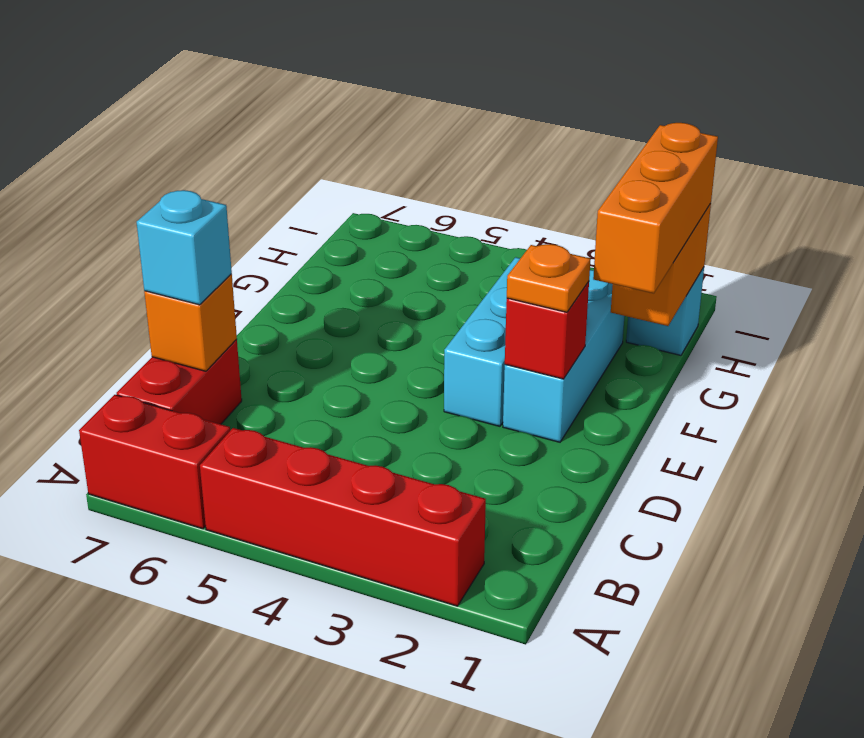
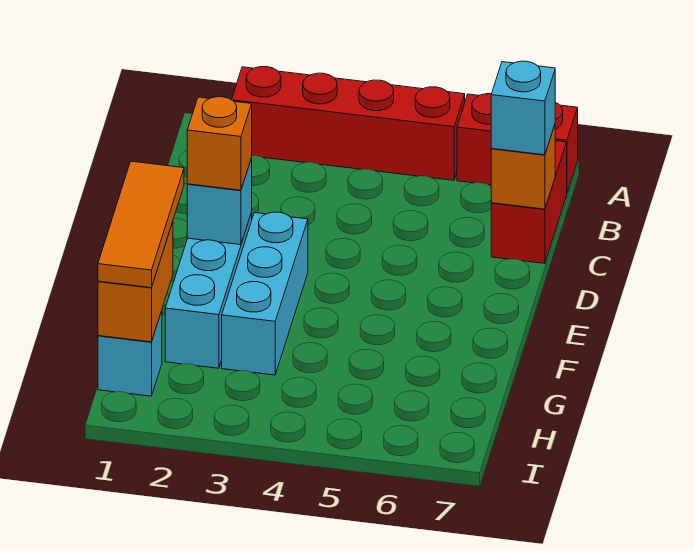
red brick E2 level 2 -> cyan brick E2 level 2
orange plate E2 level 3 -> orange brick E2 level 3
orange brick F1:H1 level 3 -> orange tile F1:H1 level 3

